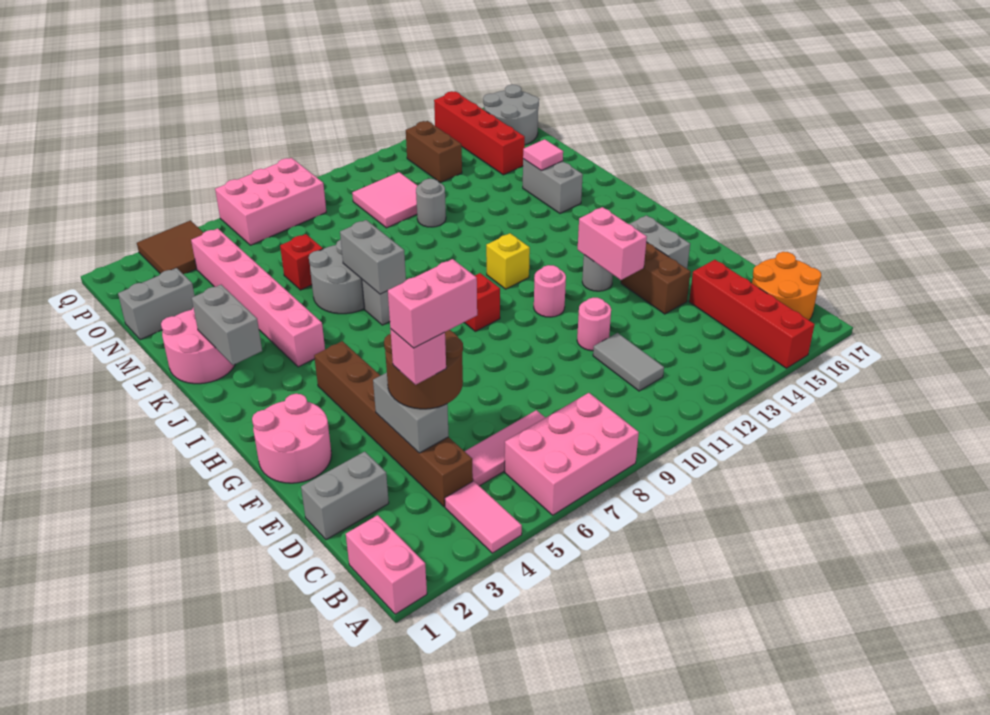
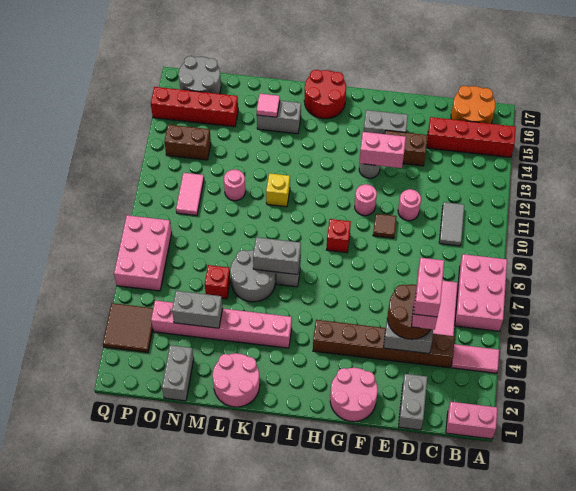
grey tile C11:D11 level 1 -> grey tile C10:C11 level 1
none -> brown tile F10 level 1
yellow brick I11 level 1 -> yellow brick K11 level 1
none -> red round brick I16:J17 level 1
grey brick J2:K2 level 2 -> grey brick M4:N4 level 2
grey round brick M11 level 1 -> pink round brick M11 level 1
pink tile N10:O11 level 1 -> pink tile O10:O11 level 1

